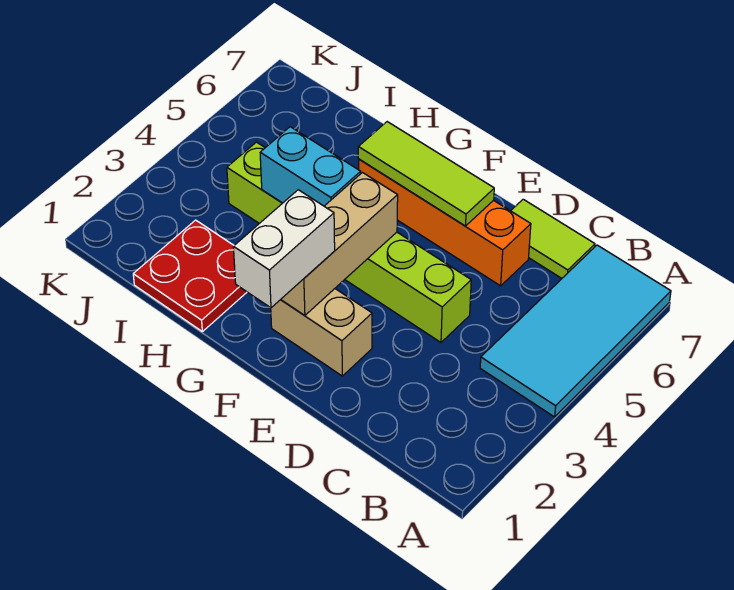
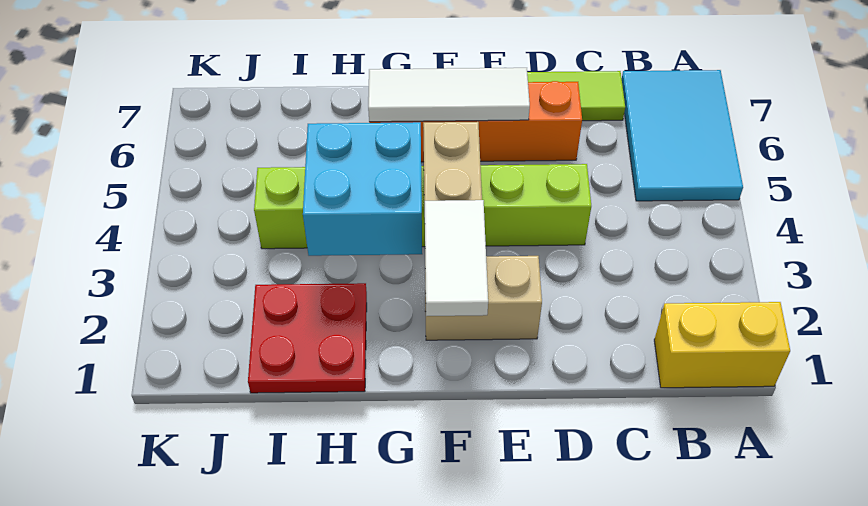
none -> yellow brick A1:B1 level 1
cyan tile A4:B7 level 1 -> cyan tile A5:B7 level 1
lime tile E6:G6 level 2 -> white tile E6:G6 level 2
white brick F1:F2 level 3 -> white tile F1:F2 level 3
cyan brick G4:H4 level 2 -> cyan brick G3:H4 level 2

